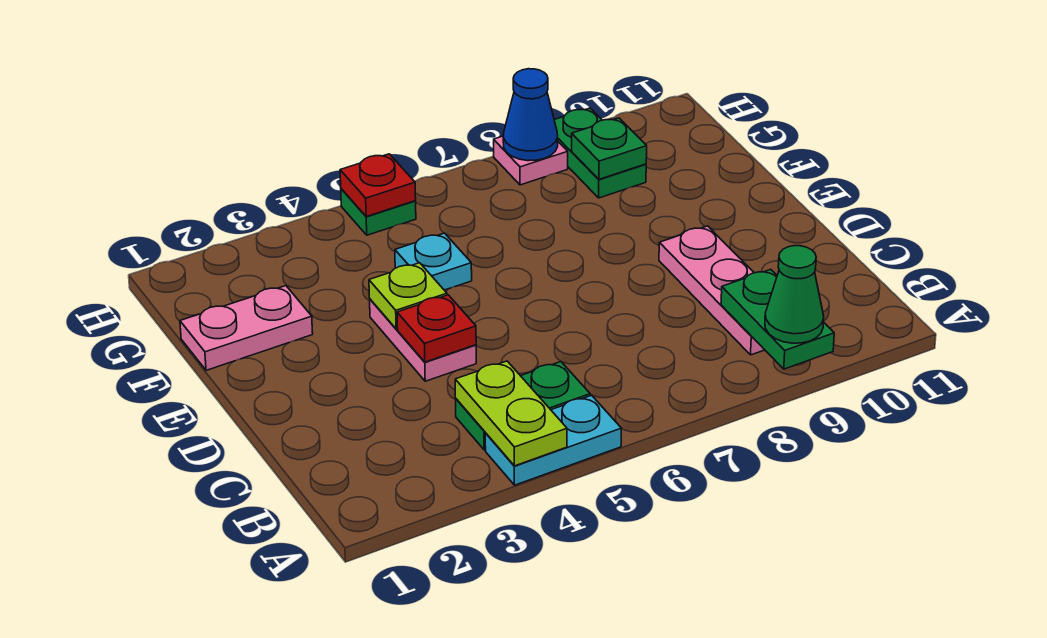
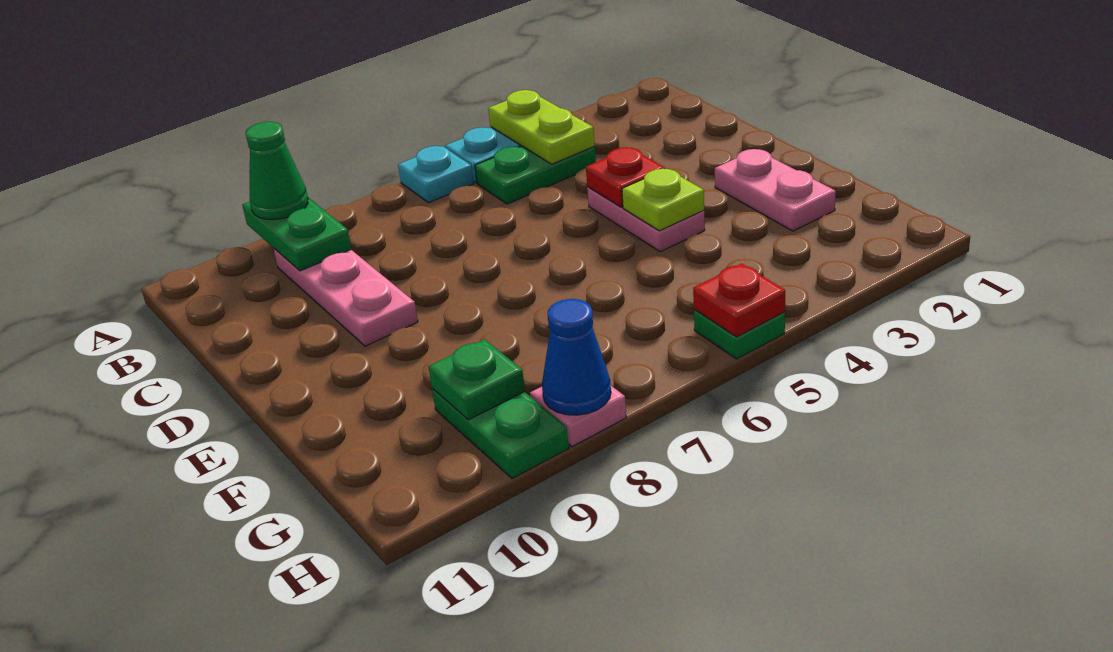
pink plate F1:F2 level 1 -> pink plate E2:F2 level 1
cyan plate F5 level 1 -> cyan plate A6 level 1

